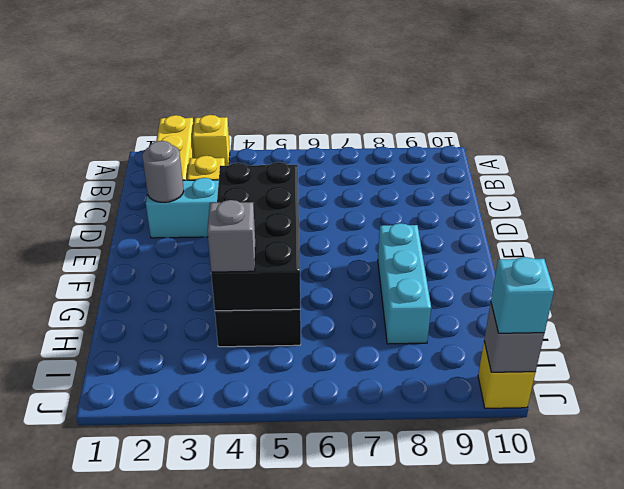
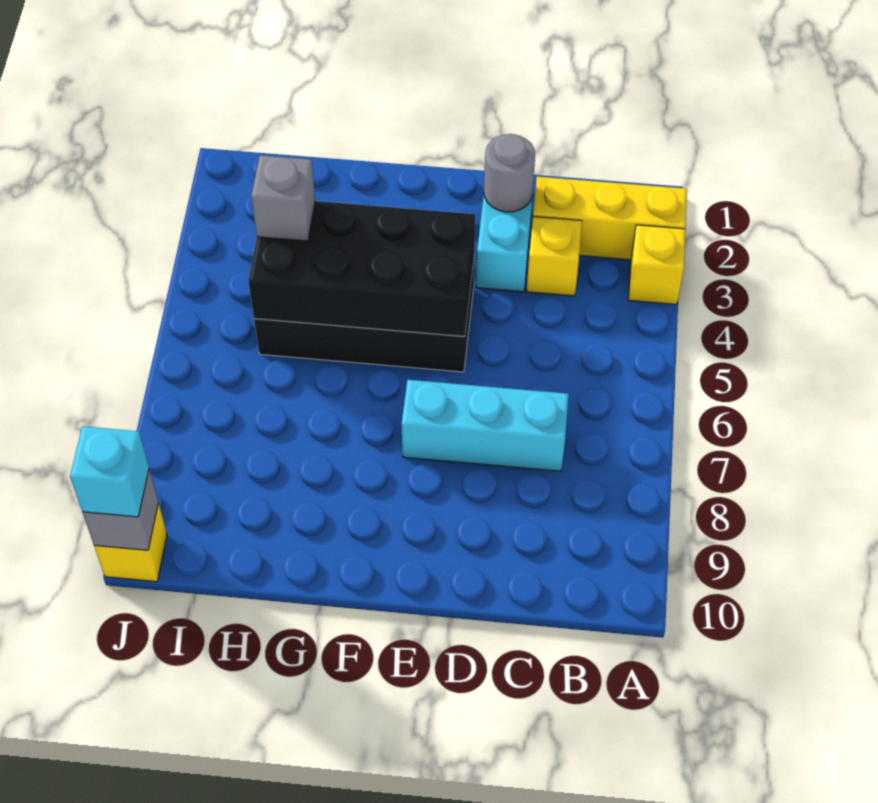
cyan brick F8:H8 level 1 -> cyan brick C7:E7 level 1

